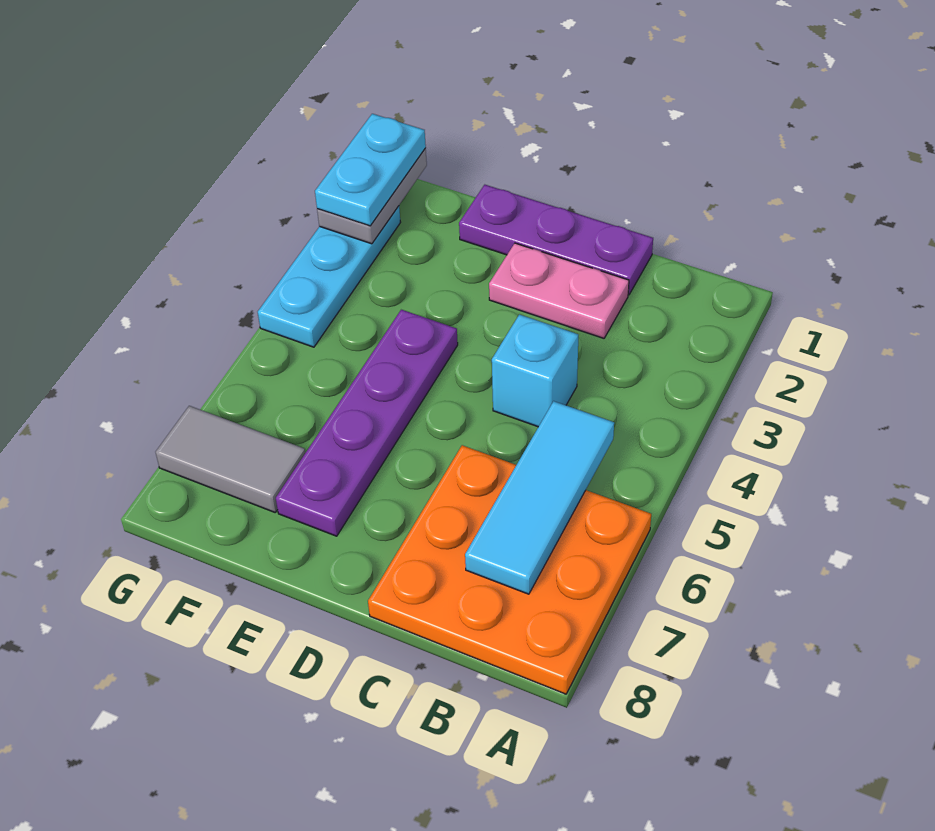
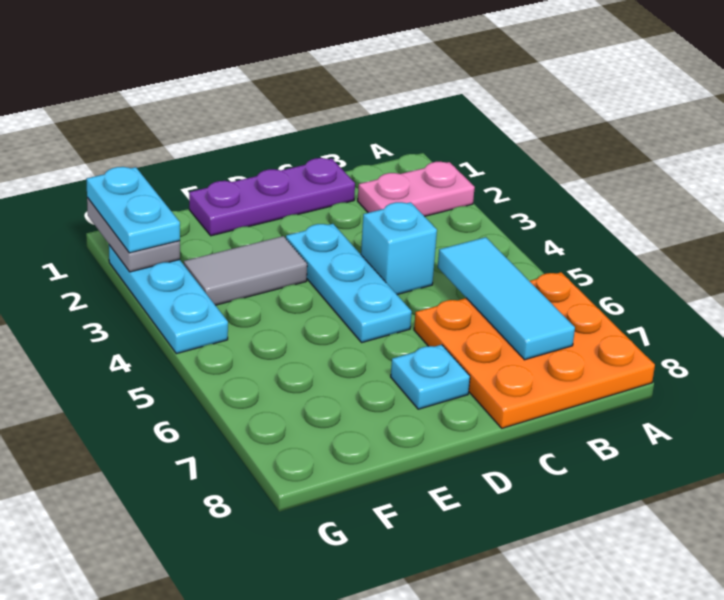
pink plate C2:D2 level 1 -> pink plate A2:B2 level 1
none -> cyan plate D3:D5 level 1
none -> cyan plate D7 level 1
purple plate E4:E7 level 1 -> none
grey tile F7:G7 level 1 -> grey tile E3:F3 level 1

